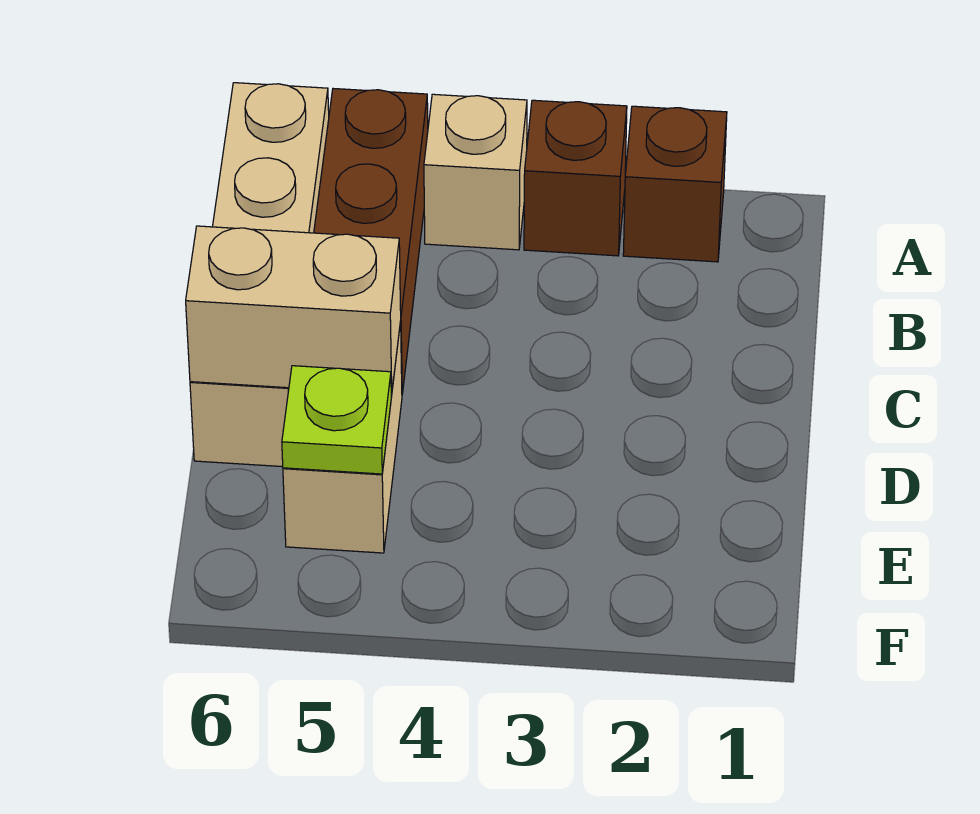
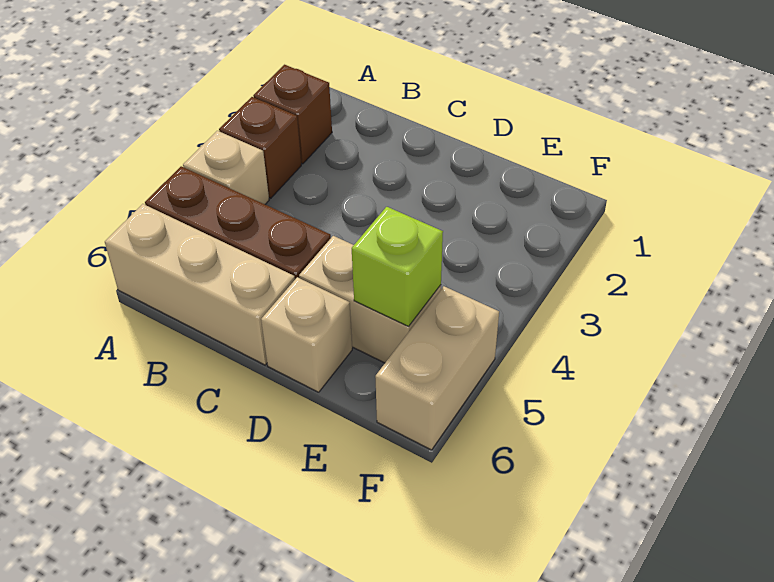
tan brick D5:D6 level 2 -> tan brick F5:F6 level 1
lime plate E5 level 2 -> lime brick E5 level 2

